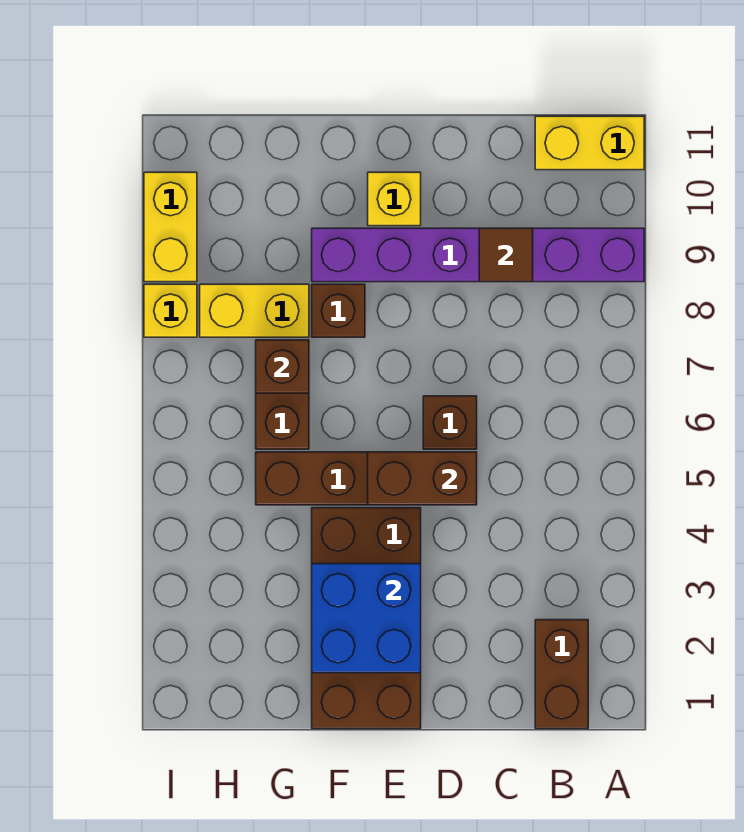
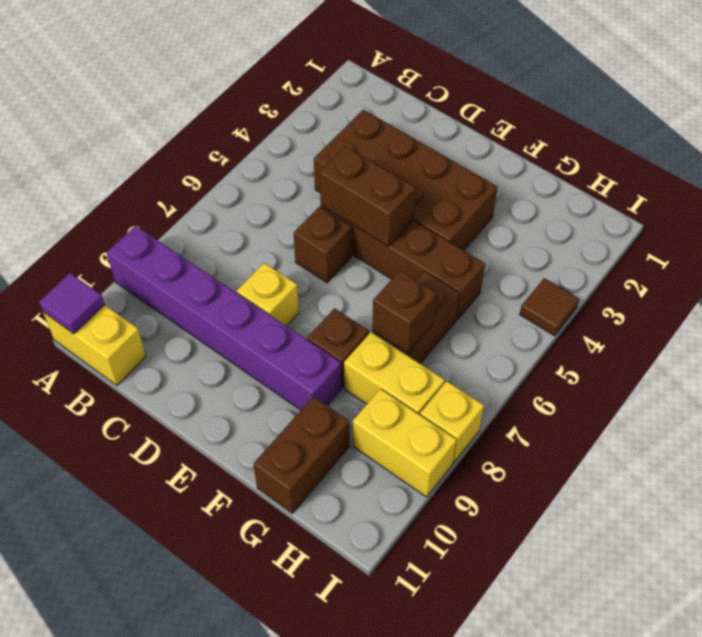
none -> purple tile A11 level 2
brown brick B1:B2 level 1 -> brown brick G10:G11 level 1
brown tile C9 level 2 -> brown tile I4 level 1
brown brick E1:F4 level 1 -> brown brick C3:F4 level 1
blue brick E2:F3 level 2 -> none
yellow brick E10 level 1 -> yellow brick D8 level 1
yellow brick I9:I10 level 1 -> yellow brick H9:I9 level 1

